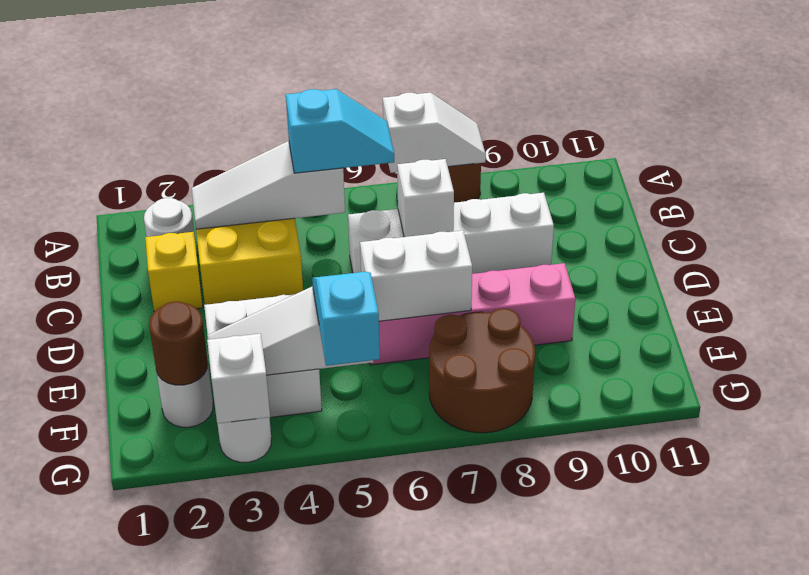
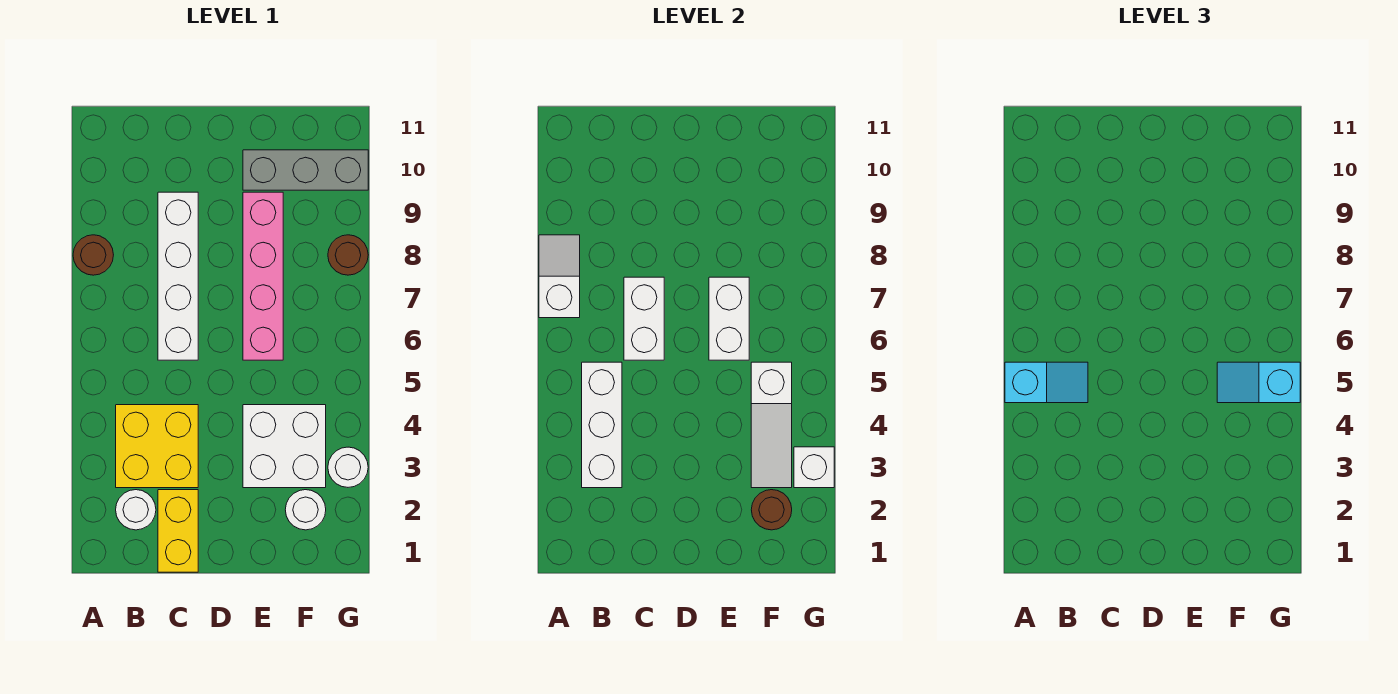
white slope B3:B5 level 2 top 5 -> white brick B3:B5 level 2
cyan slope B5:B6 level 3 top 5 -> cyan slope A5:B5 level 3 top A
yellow brick C2 level 1 -> yellow brick C1:C2 level 1
white brick C7 level 2 -> white brick C6:C7 level 2
none -> grey brick E10:G10 level 1
brown round brick F7:G8 level 1 -> brown round brick G8 level 1

